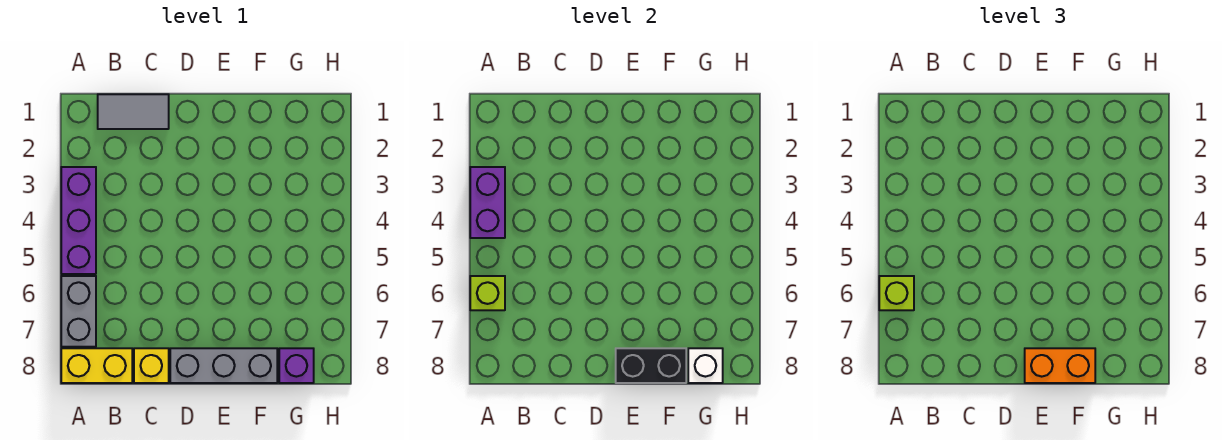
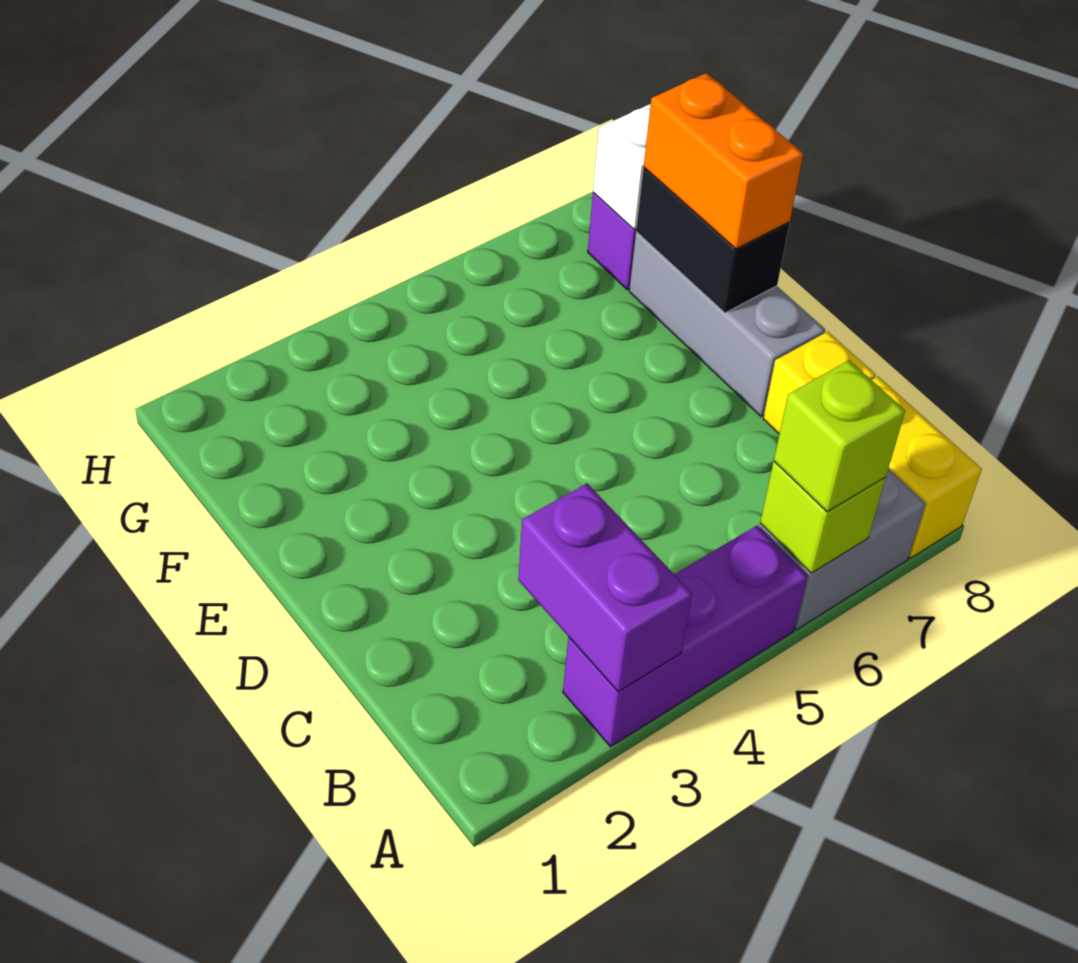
purple brick A3:A4 level 2 -> purple brick A3:B3 level 2
grey tile B1:C1 level 1 -> none

